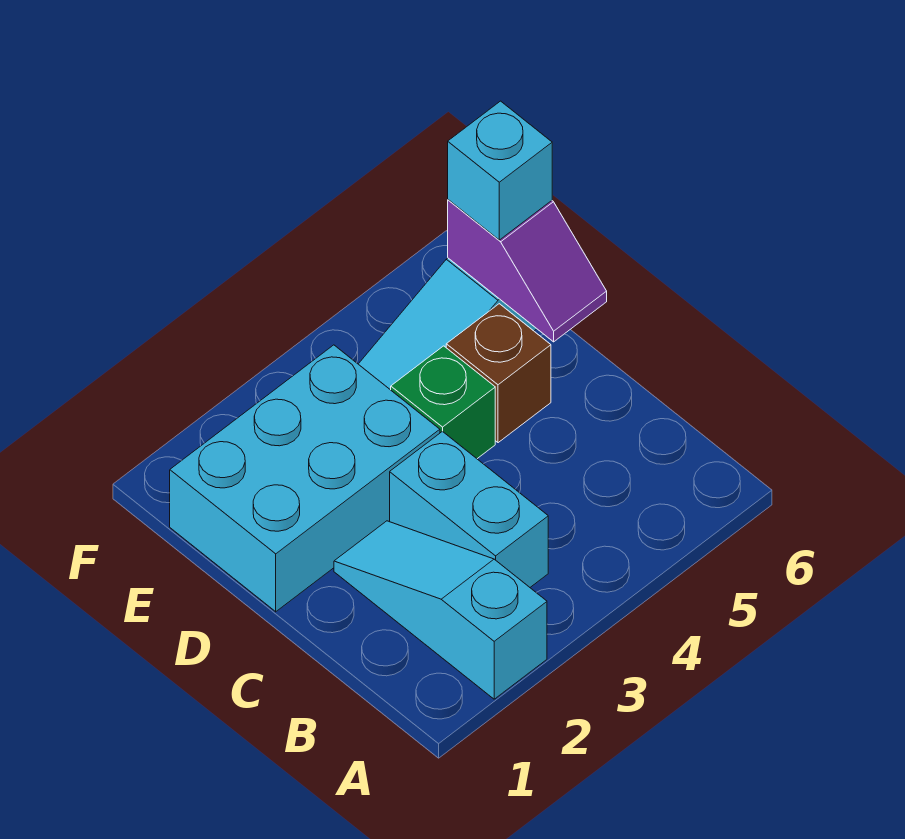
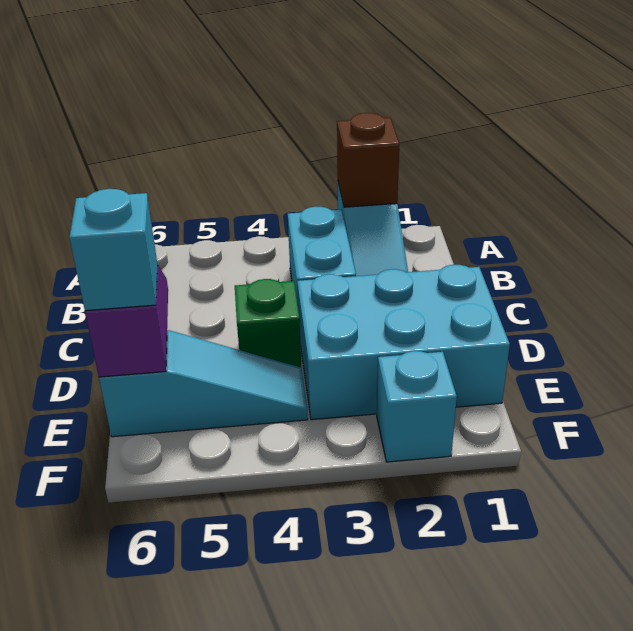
brown brick D5 level 1 -> brown brick A2 level 2
none -> cyan brick F2 level 1

